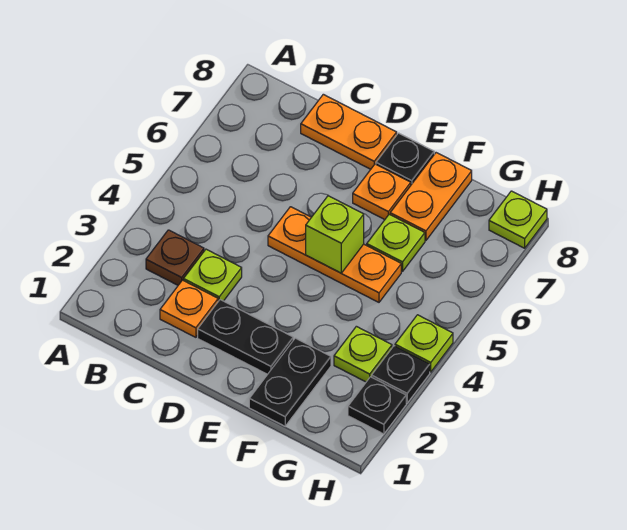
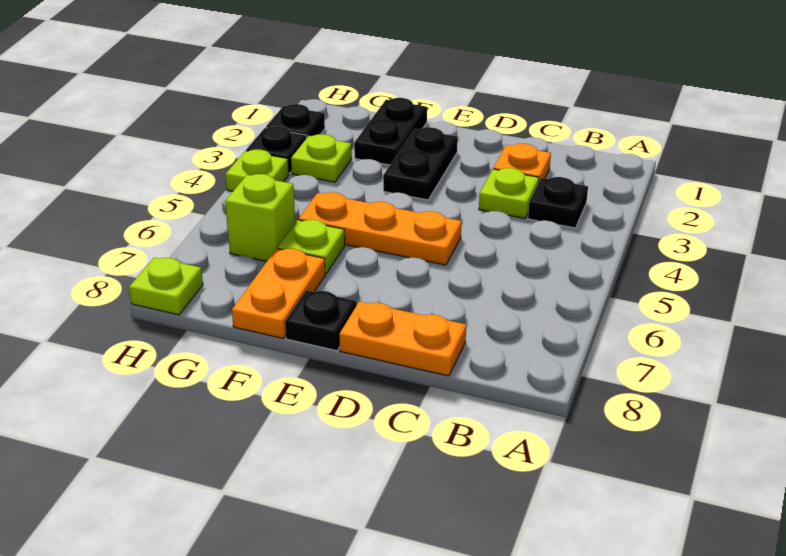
brown plate B3 level 1 -> black plate B3 level 1
black plate D2:E2 level 1 -> black plate E2:E3 level 1
lime brick E5 level 2 -> lime brick G6 level 1
orange plate E7 level 1 -> none

